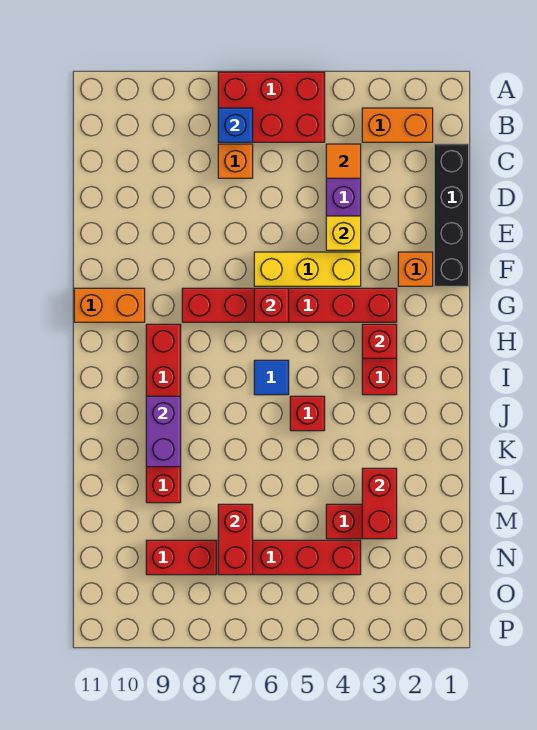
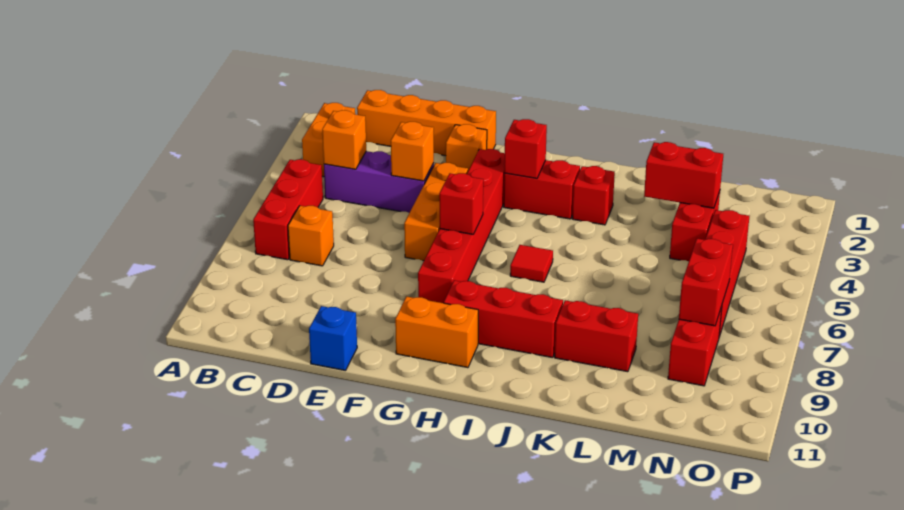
red brick A5:B7 level 1 -> red brick B5:B7 level 1
blue brick B7 level 2 -> blue brick E11 level 1
black brick C1:F1 level 1 -> orange brick C1:F1 level 1
orange tile C4 level 2 -> orange brick C4 level 2
yellow brick E4 level 2 -> orange brick E4 level 2
yellow brick F4:F6 level 1 -> orange brick F4:F6 level 1
orange brick G10:G11 level 1 -> orange brick G10:H10 level 1
blue tile I6 level 1 -> red tile I6 level 1
red brick J5 level 1 -> red brick J3 level 1
purple brick J9:K9 level 2 -> none
red brick M7:N7 level 2 -> red brick N7:N8 level 2

